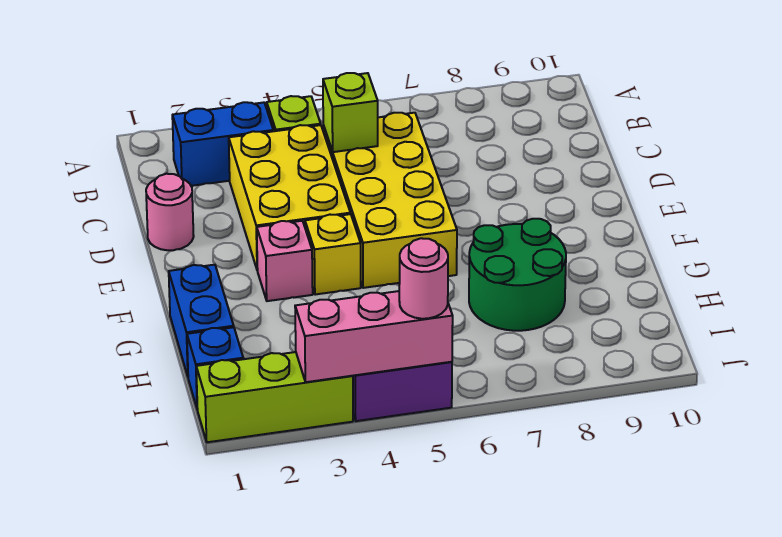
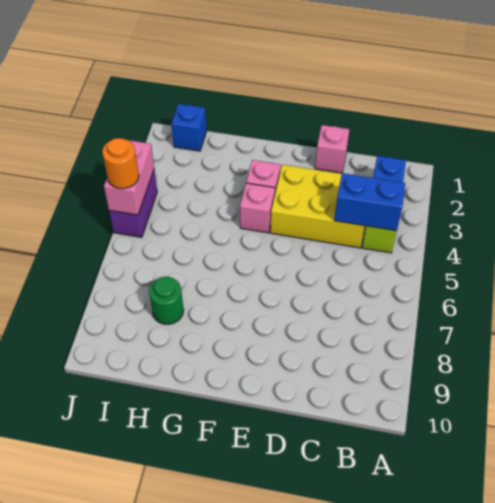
yellow brick C5:F6 level 1 -> none
lime brick C5 level 2 -> none
pink round brick D1 level 1 -> pink brick D1 level 1
yellow brick F4 level 1 -> pink brick F4 level 1
blue brick G1:H1 level 1 -> blue brick B4:C4 level 2
green round brick G7:H8 level 1 -> green round brick H8 level 1
lime brick J1:J3 level 1 -> none
pink brick J3:J5 level 2 -> pink brick J4:J5 level 2
pink round brick J5 level 3 -> orange round brick J5 level 3

